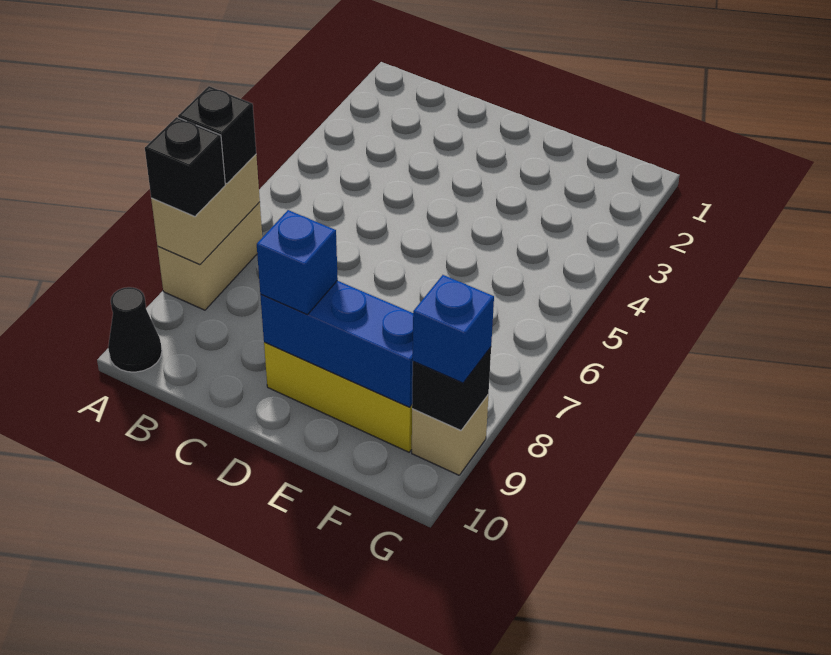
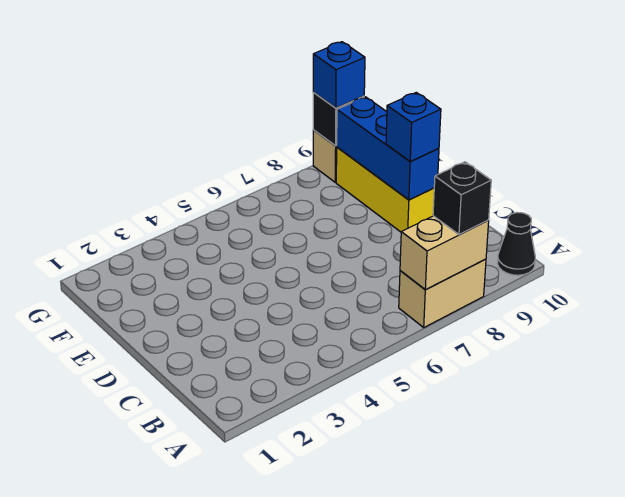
black brick A7 level 3 -> none

